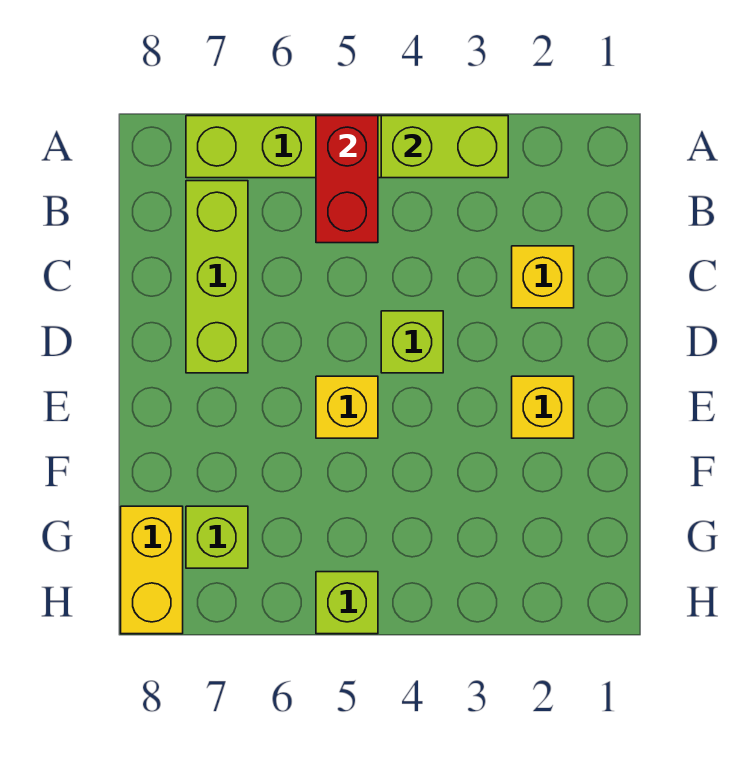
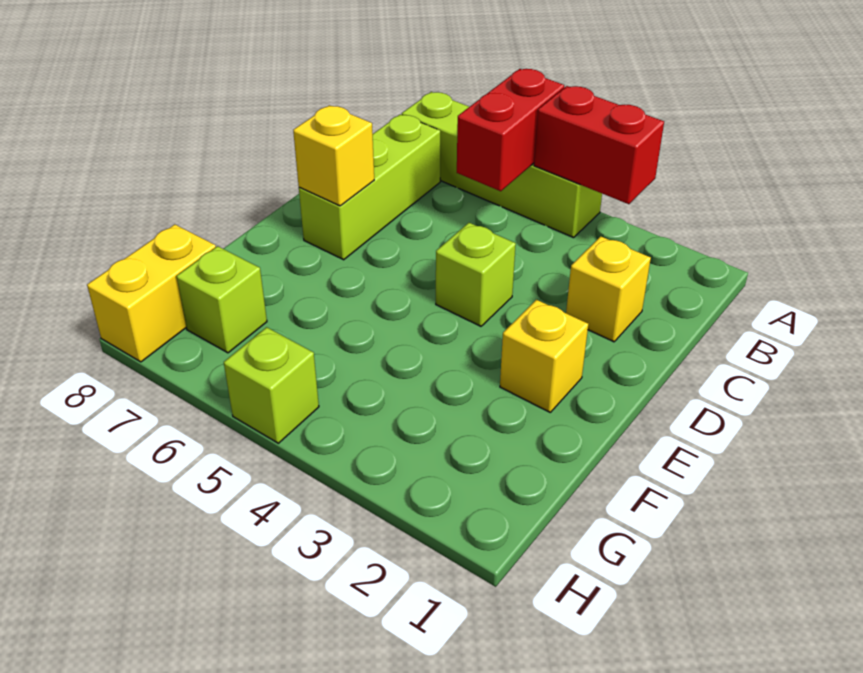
lime brick A3:A4 level 2 -> red brick A3:A4 level 2
yellow brick E5 level 1 -> yellow brick D7 level 2

